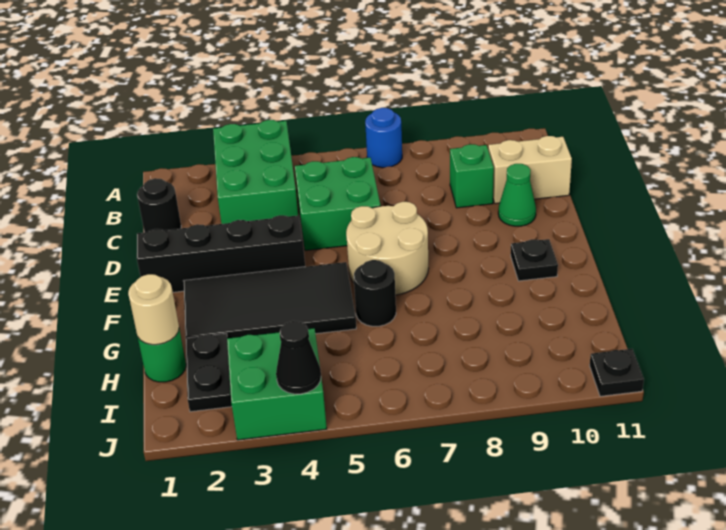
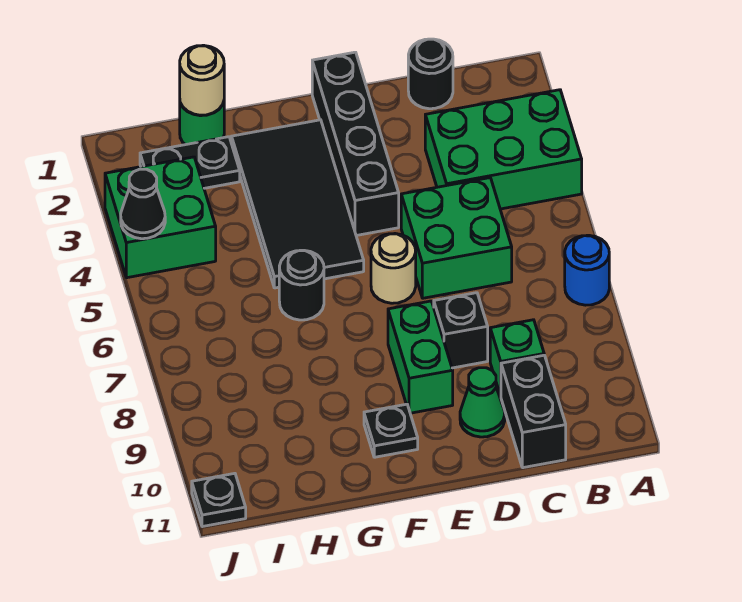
tan brick C10:C11 level 1 -> black brick C10:C11 level 1
none -> black brick D8 level 1
tan round brick E6:F7 level 1 -> tan round brick E6 level 1
none -> green brick E8:E9 level 1

